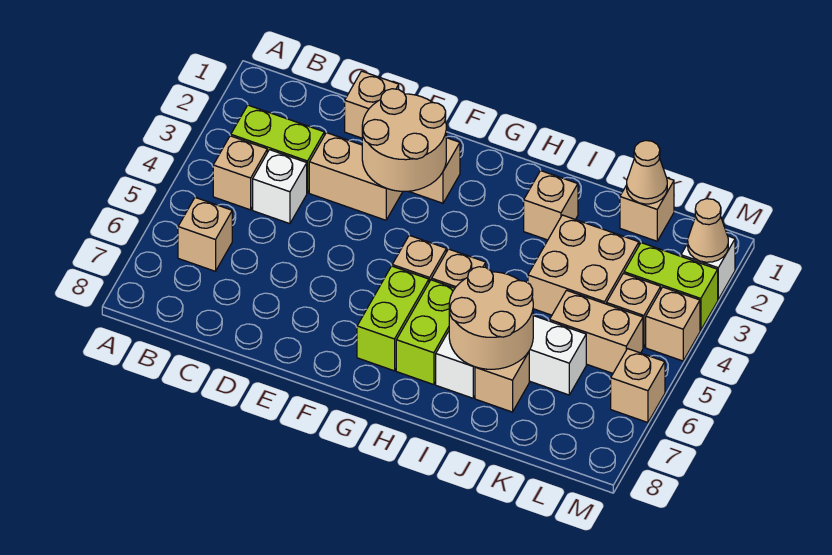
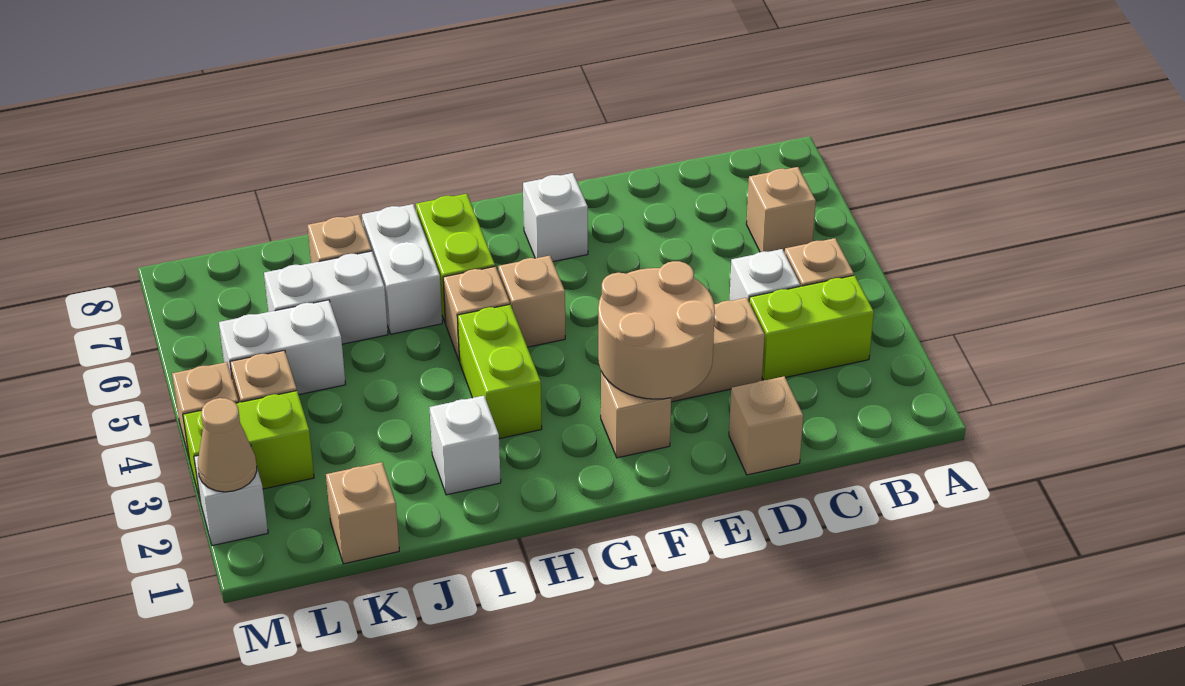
none -> white brick F7 level 1
lime brick G6:G7 level 1 -> lime brick H3:H4 level 1
tan brick I2 level 1 -> white brick I2 level 1
tan round brick I6:J7 level 2 -> none
tan brick J3:K4 level 1 -> none
tan cone K1 level 2 -> none
tan brick K5:L5 level 1 -> white brick K5:L5 level 1
tan brick M6 level 1 -> none

